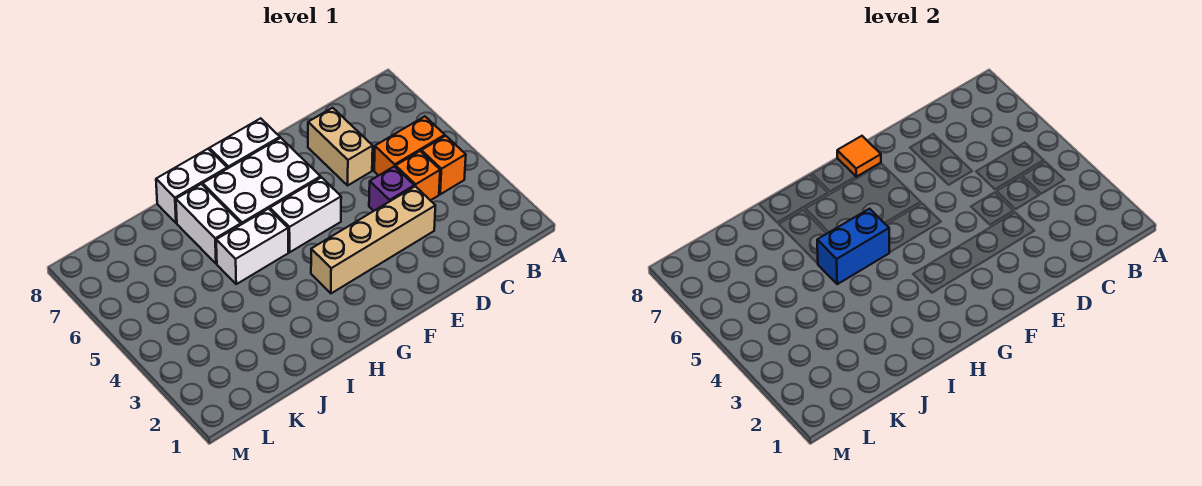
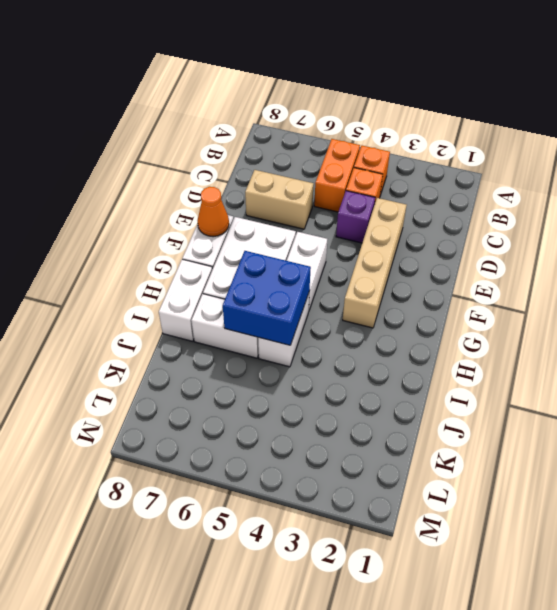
orange tile F8 level 2 -> orange cone F8 level 2
blue brick H5:I5 level 2 -> blue brick H5:I6 level 2

